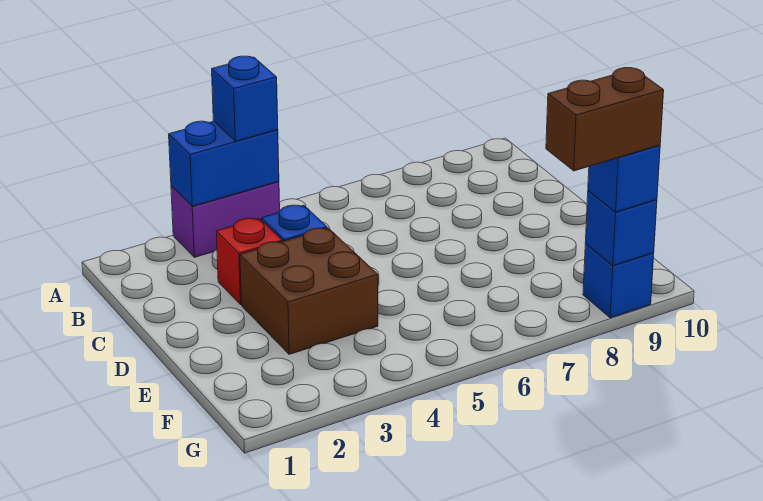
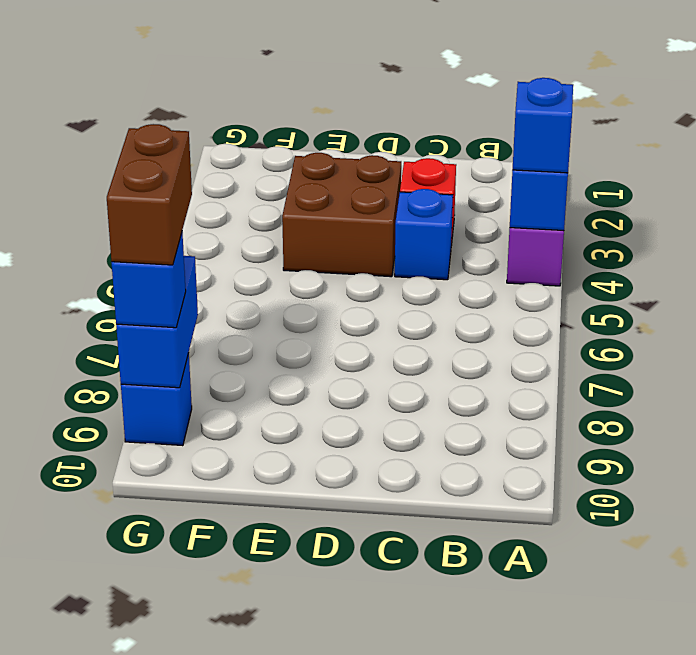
blue brick G9 level 2 -> blue brick G8:G9 level 2

